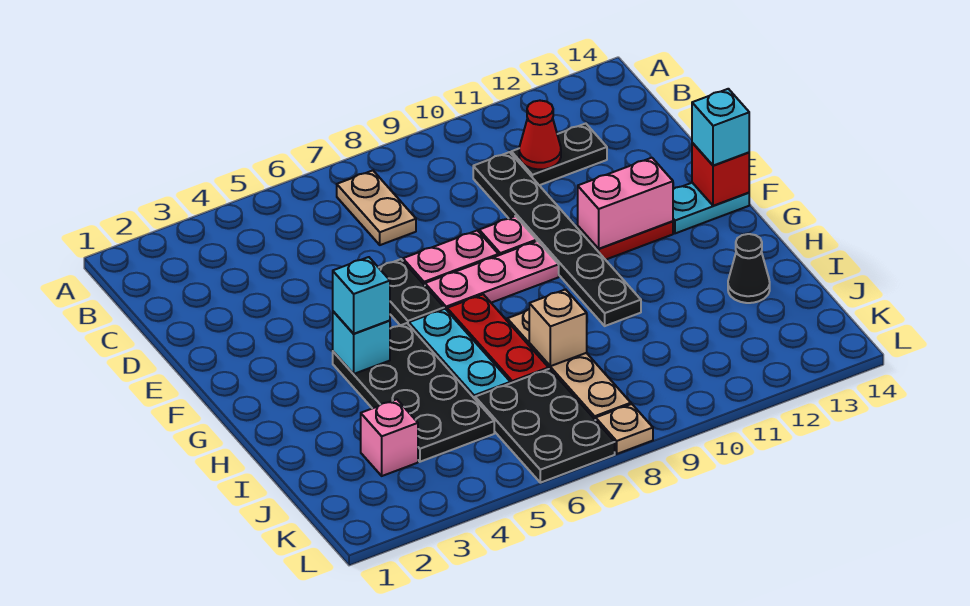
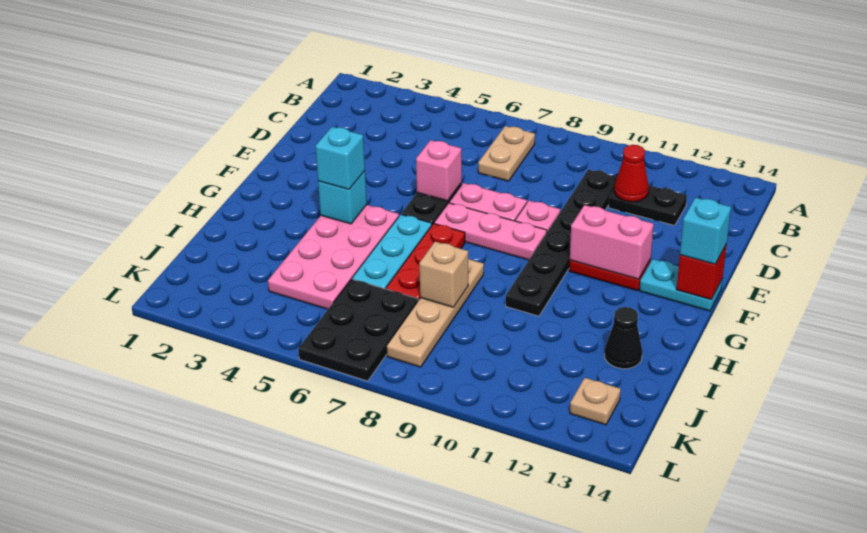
black plate G4:J5 level 1 -> pink plate G4:J5 level 1
pink brick J3 level 1 -> pink brick E6 level 2
tan plate L8 level 1 -> tan plate K13 level 1

